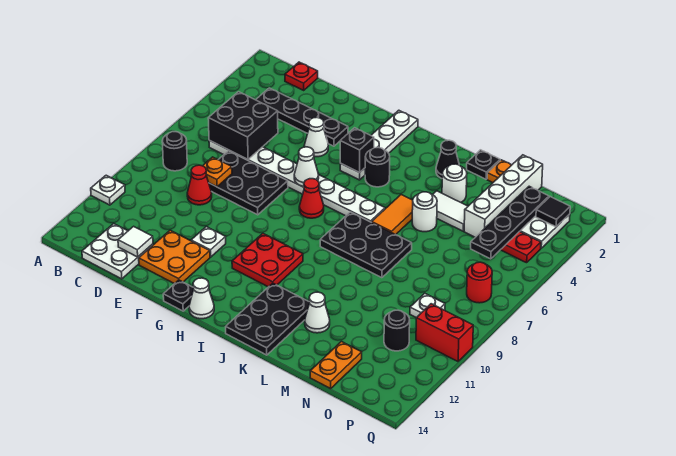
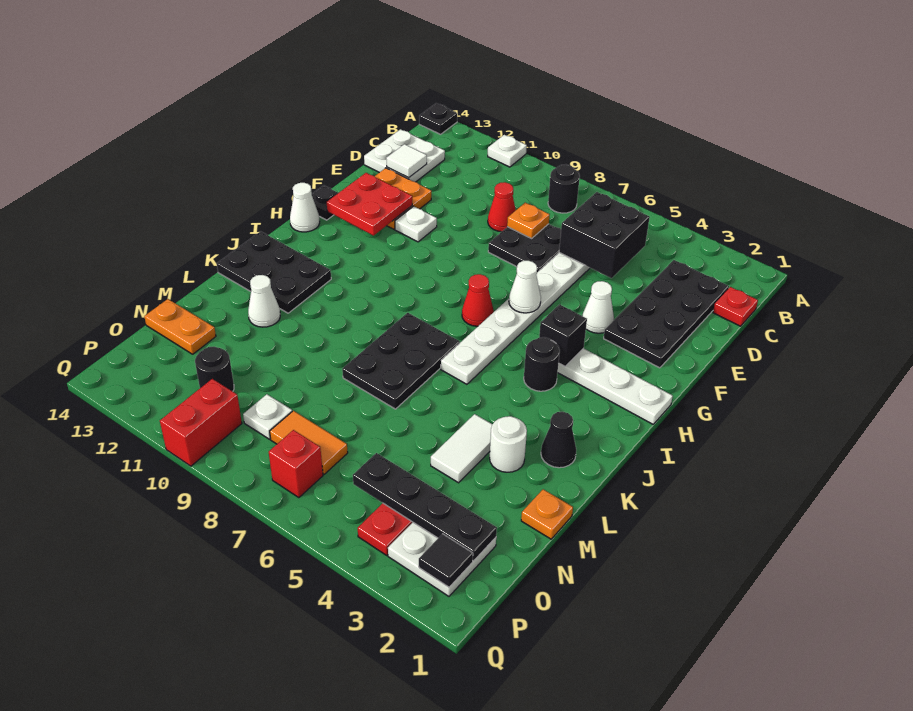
black plate C3:F3 level 1 -> black plate C2:F3 level 1
black plate D7:F8 level 1 -> black plate D7:E8 level 1
red plate H10:I11 level 1 -> red plate F12:G13 level 2
orange tile K5:K6 level 1 -> orange tile O7:O8 level 1
black plate L1 level 1 -> black plate A14 level 1
white round brick L5 level 1 -> none
white brick N1:N4 level 1 -> none
red round brick P7 level 1 -> red brick P7 level 1

